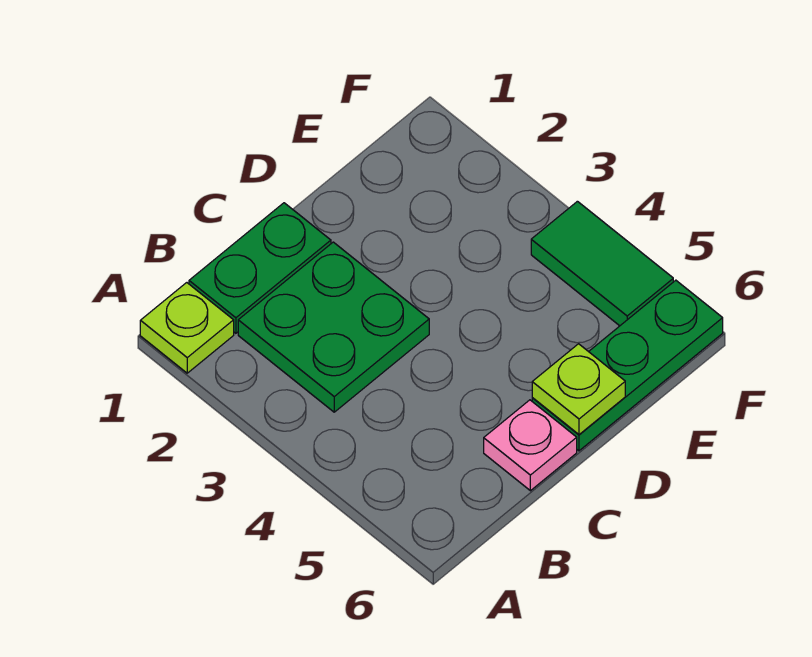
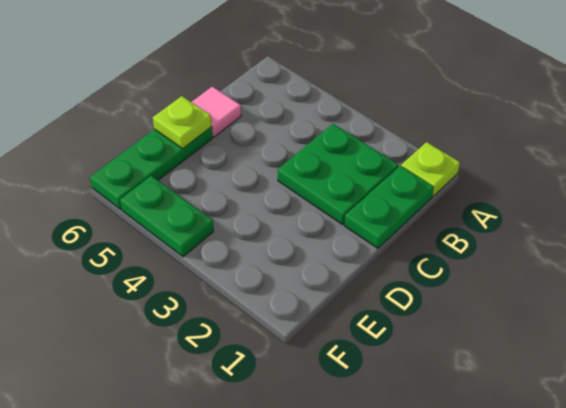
pink plate C6 level 1 -> pink tile C6 level 1
green tile F4:F5 level 1 -> green plate F4:F5 level 1

